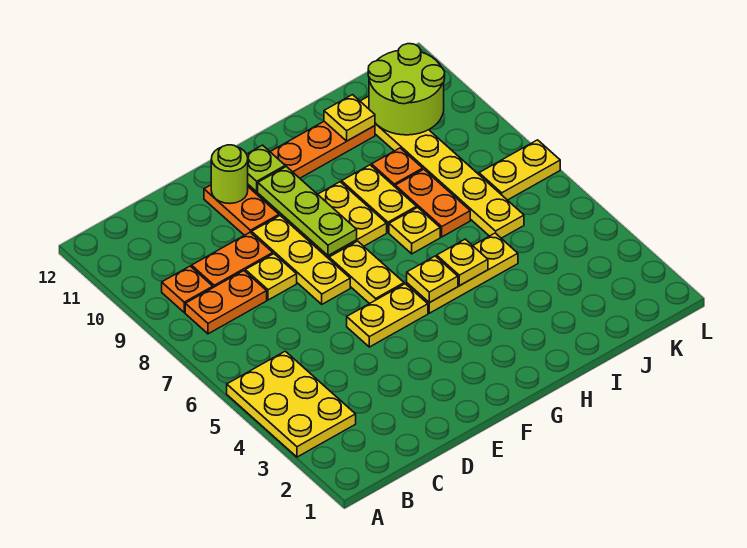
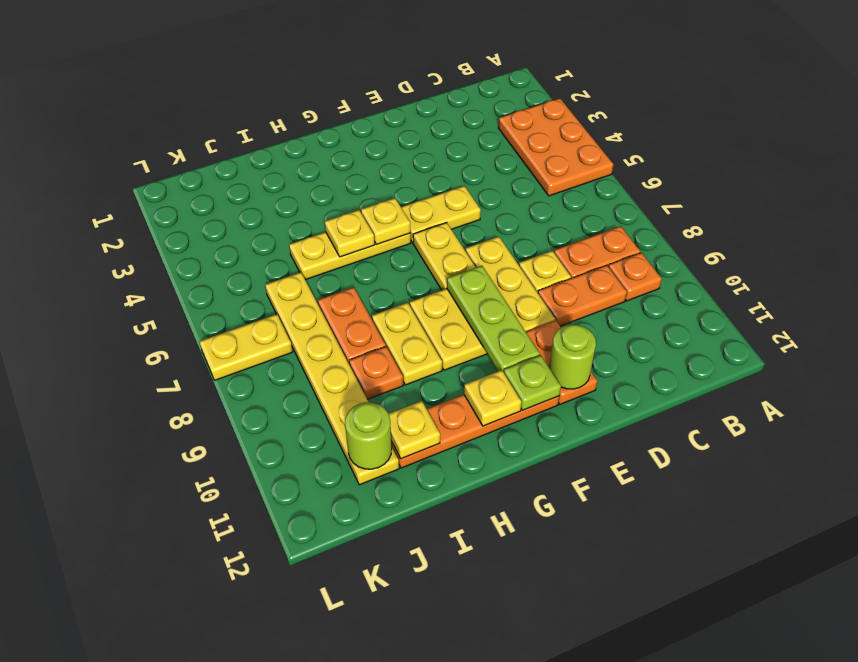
yellow plate A3:B5 level 1 -> orange plate A3:B5 level 1
yellow plate H7 level 1 -> yellow plate G11 level 2
lime round brick J10:K11 level 2 -> lime round brick J11 level 2

